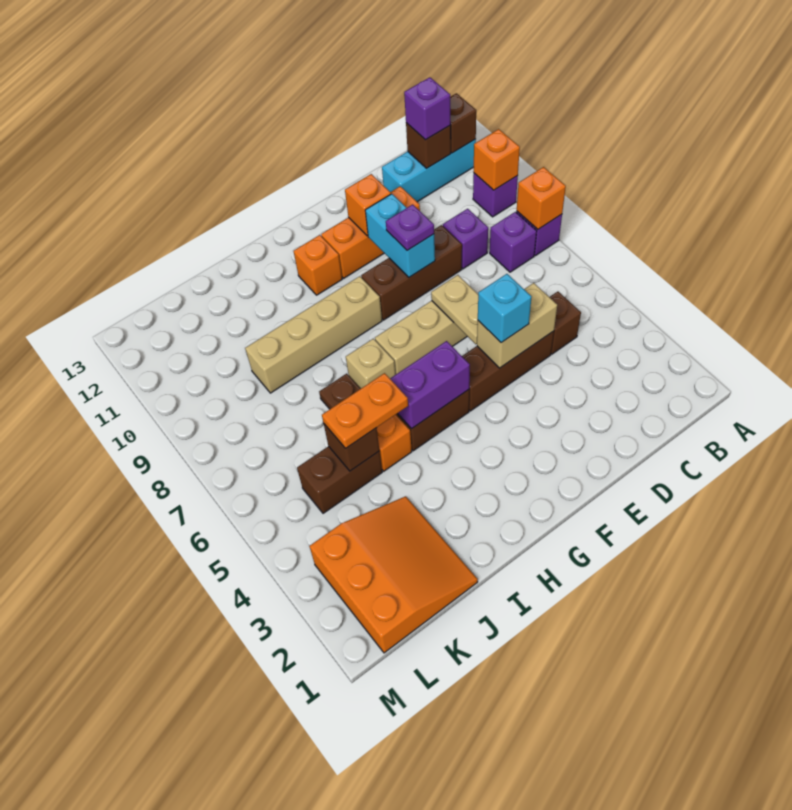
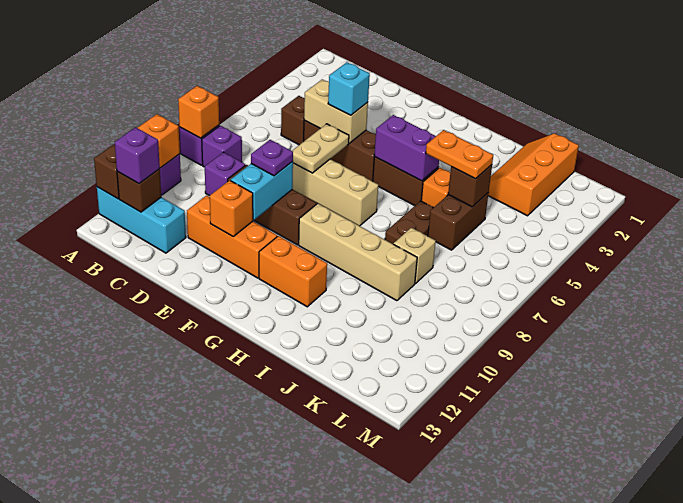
orange brick G11 level 1 -> orange brick G11:H11 level 1
tan brick H7 level 1 -> tan brick J8 level 1
orange slope J1:L3 level 1 top L -> orange slope J1:K3 level 1 top K
brown brick J5:K5 level 1 -> brown brick J5:J6 level 1

